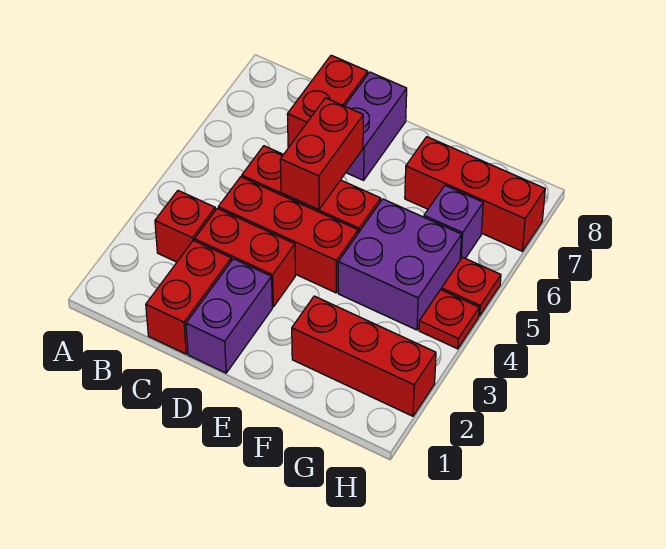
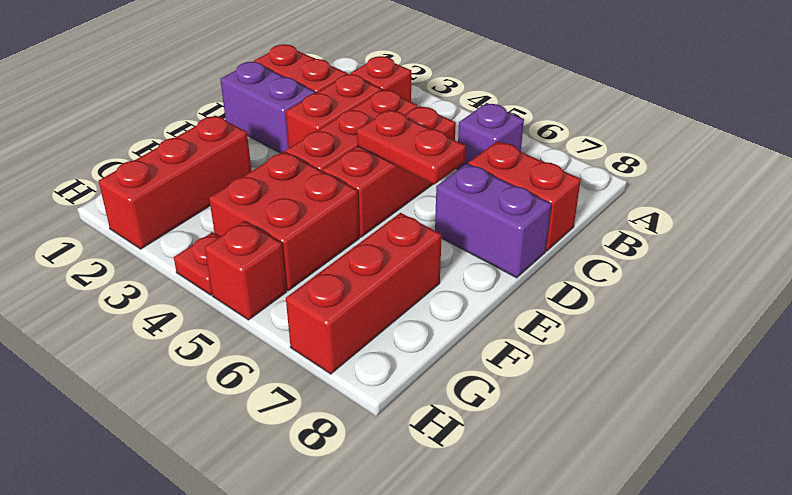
red brick D5:D6 level 2 -> red plate D5:D6 level 2
purple brick F4:G5 level 1 -> red brick F4:G5 level 1
purple brick G6 level 1 -> purple brick B6 level 1
red plate H5 level 1 -> red brick H5 level 1

